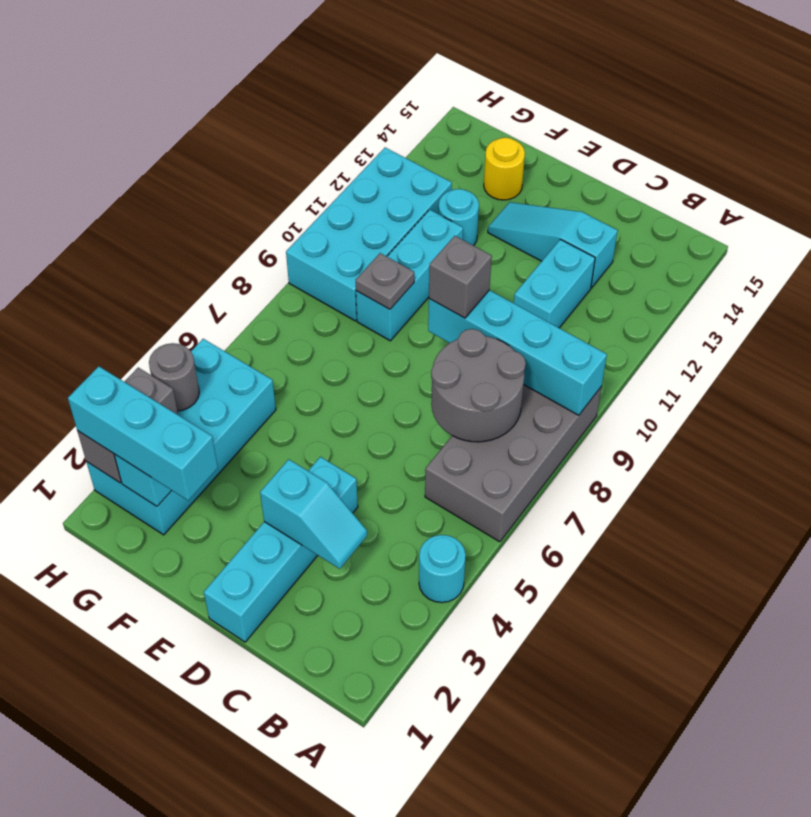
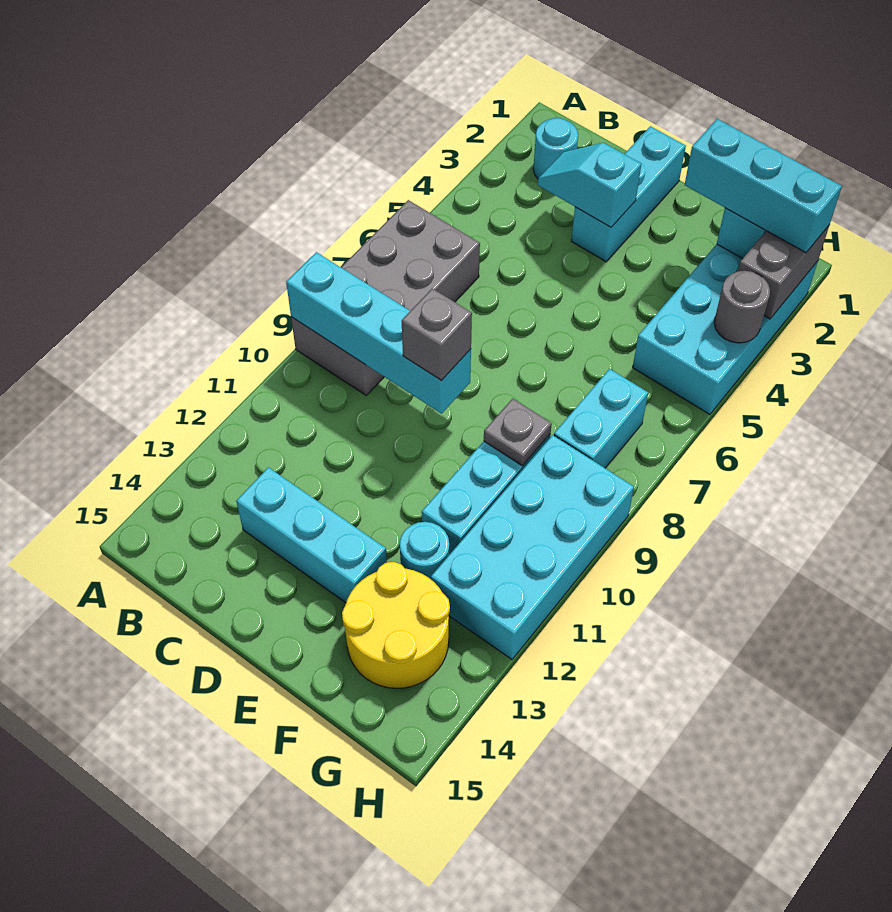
cyan round brick A4 level 1 -> cyan round brick B2 level 1
grey round brick B7:C8 level 2 -> none
cyan brick C11:C12 level 1 -> cyan brick G7:G8 level 1
cyan slope C13:E13 level 1 top C -> cyan brick C13:E13 level 1
cyan brick D1:D4 level 1 -> cyan brick D1:D3 level 1
yellow round brick F14 level 1 -> yellow round brick F13:G14 level 1

